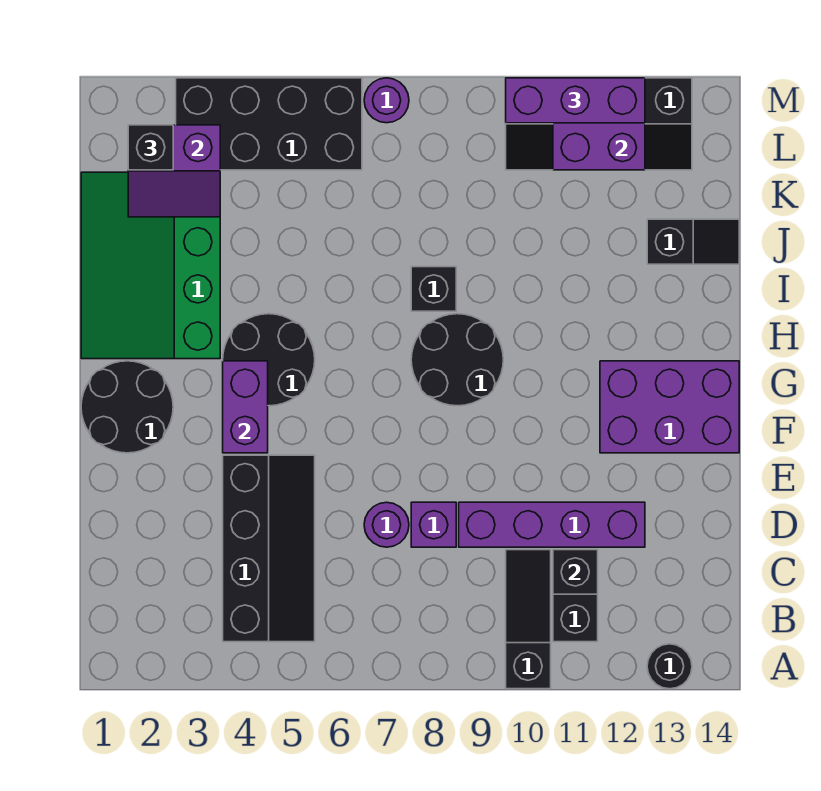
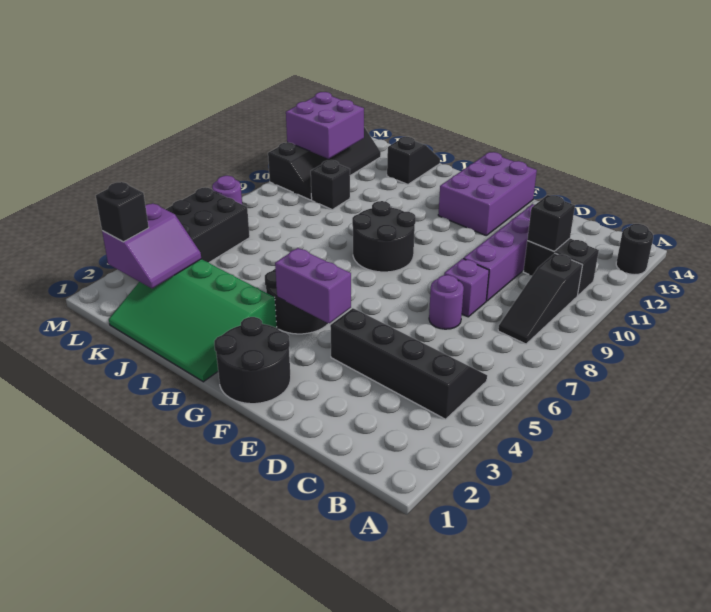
black slope A10:C10 level 1 top A -> black slope B8:B10 level 1 top 10
black brick I8 level 1 -> black brick K10 level 1
purple brick M10:M12 level 3 -> none

